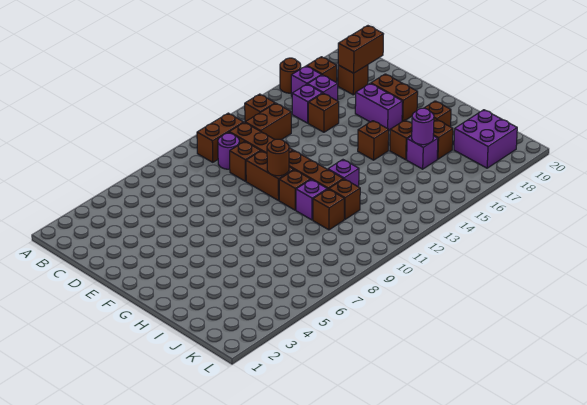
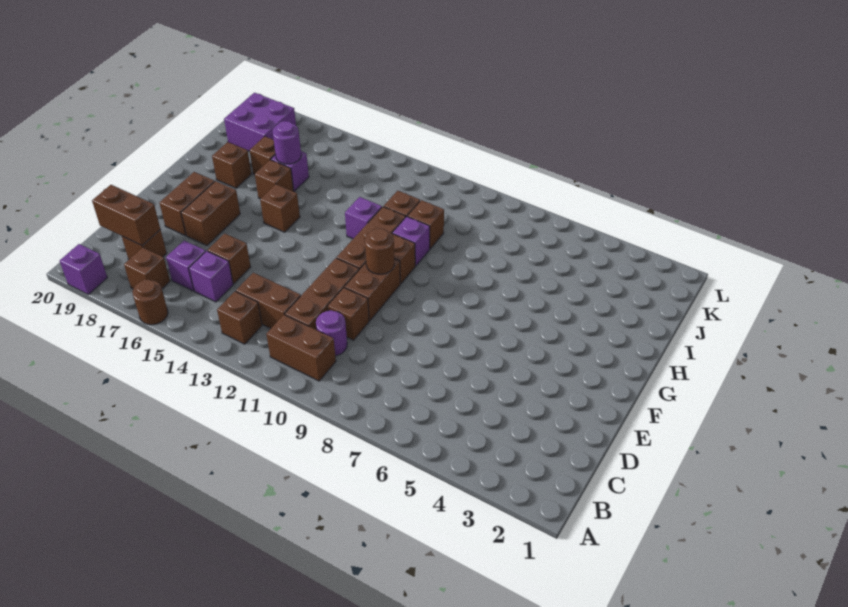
purple brick B16 level 1 -> purple brick A19 level 1
purple brick E17:F17 level 1 -> brown brick E17:F17 level 1

